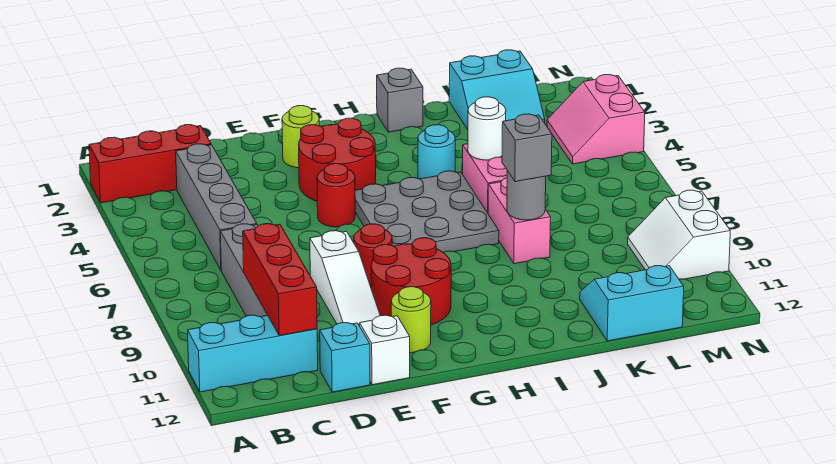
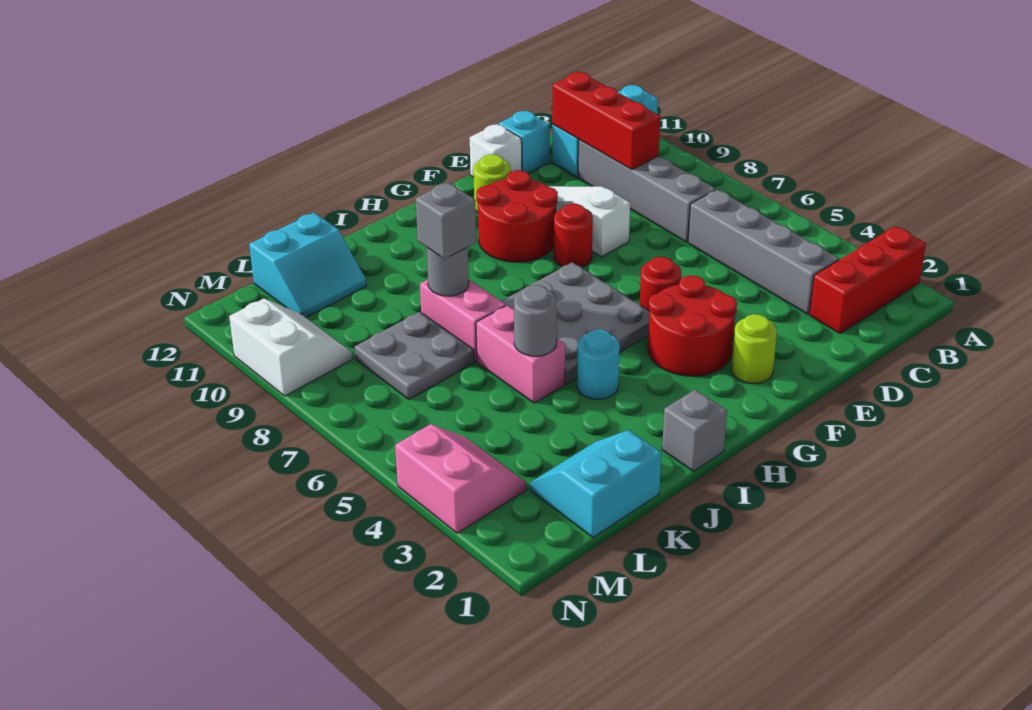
white round brick J5 level 2 -> grey round brick J5 level 2
none -> grey plate K7:L8 level 1

